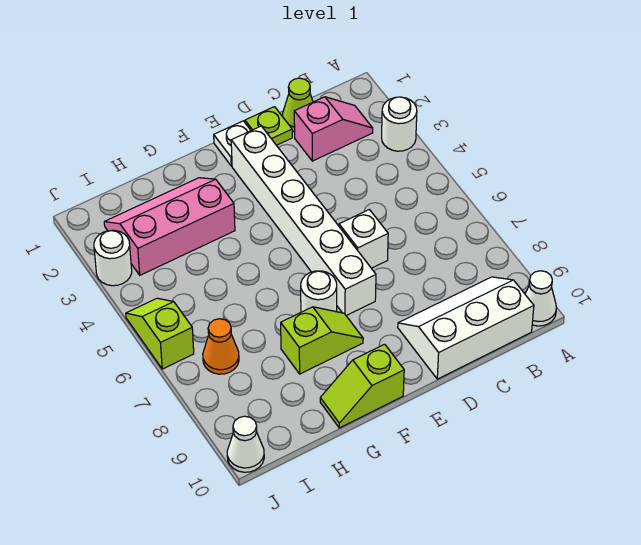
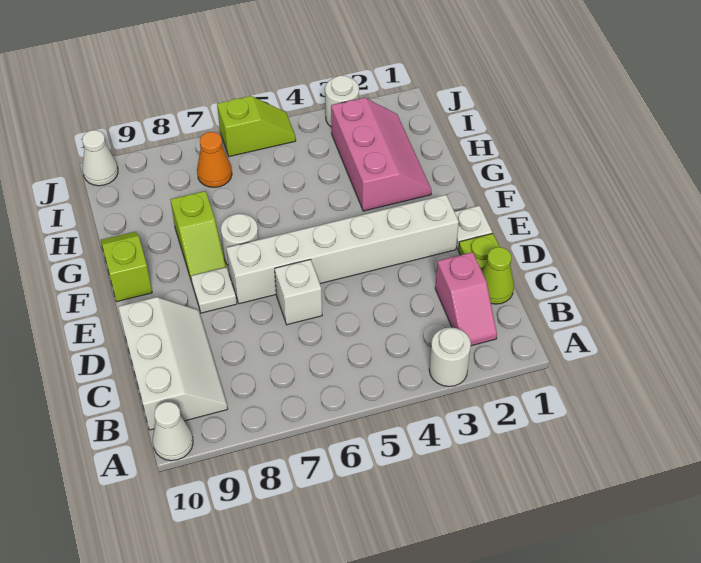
none -> white plate E8 level 1

